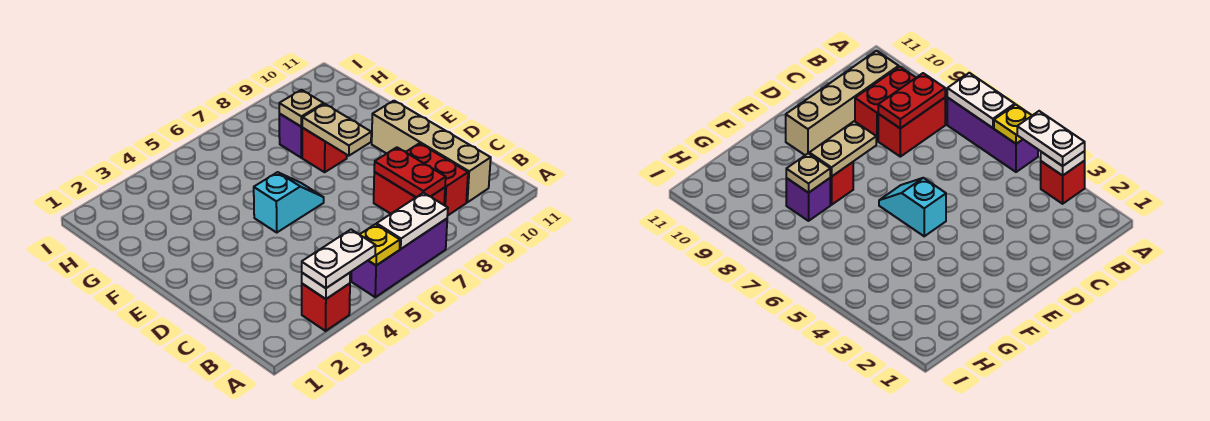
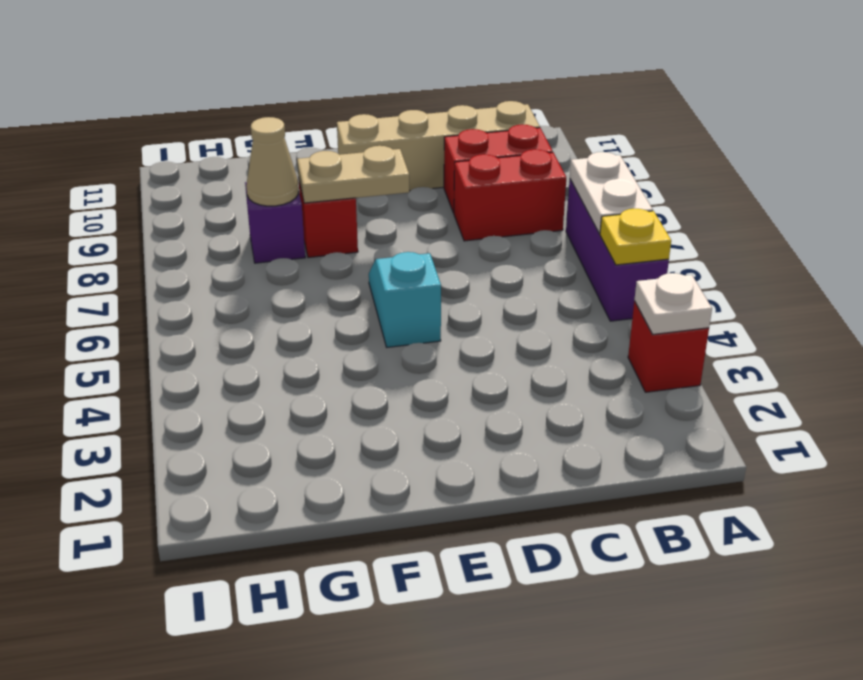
white plate A3:A4 level 3 -> none
red plate B8:C8 level 2 -> none
tan plate G8 level 2 -> tan cone G8 level 2

